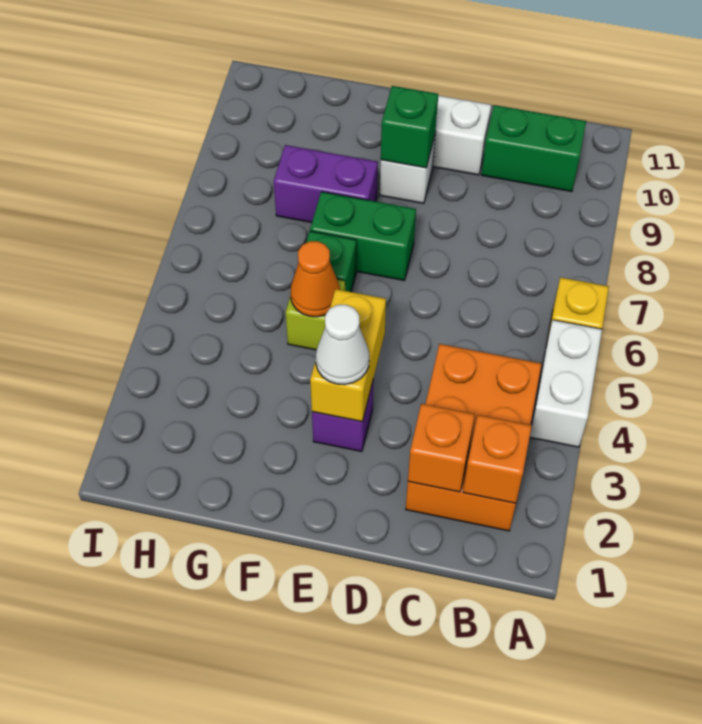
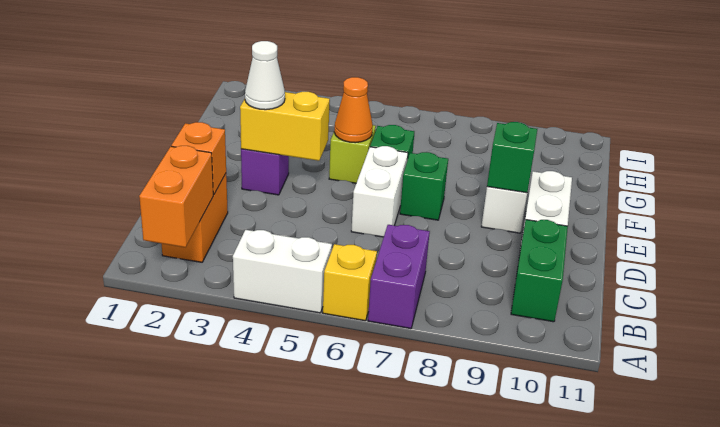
orange brick B2:C4 level 1 -> orange brick B2:C2 level 1
orange brick B2 level 2 -> orange brick A2:B2 level 2
none -> white brick D6:E6 level 1
green brick E7:F7 level 1 -> green brick E7 level 1
purple brick F8:G8 level 1 -> purple brick A7:B7 level 1

